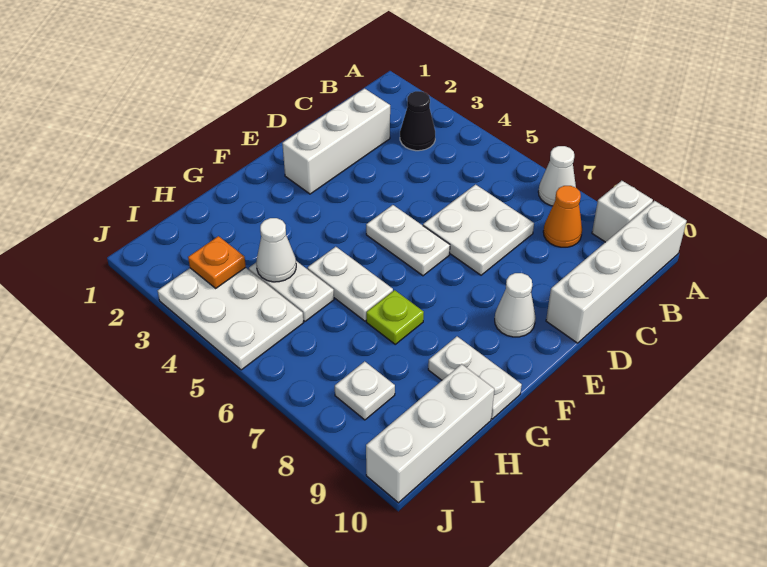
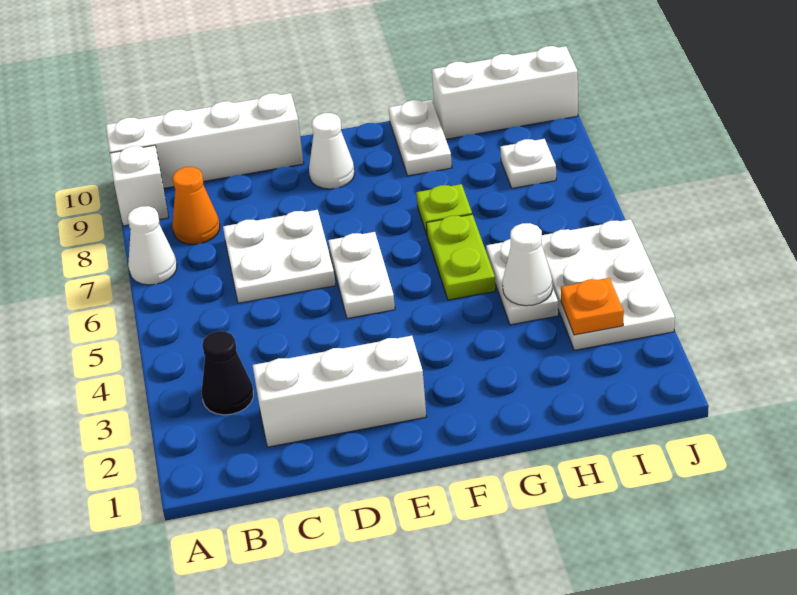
white plate G5:G6 level 1 -> lime plate G5:G6 level 1

